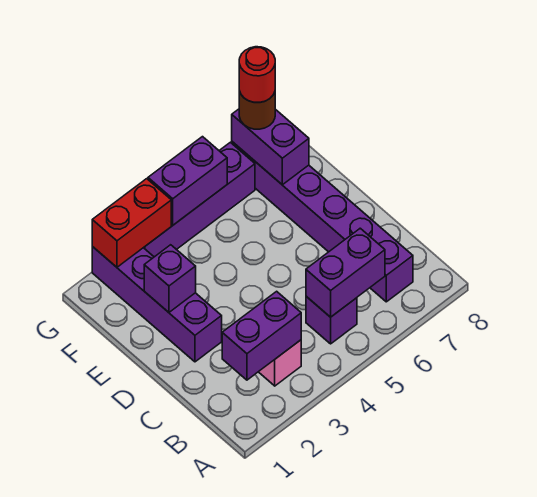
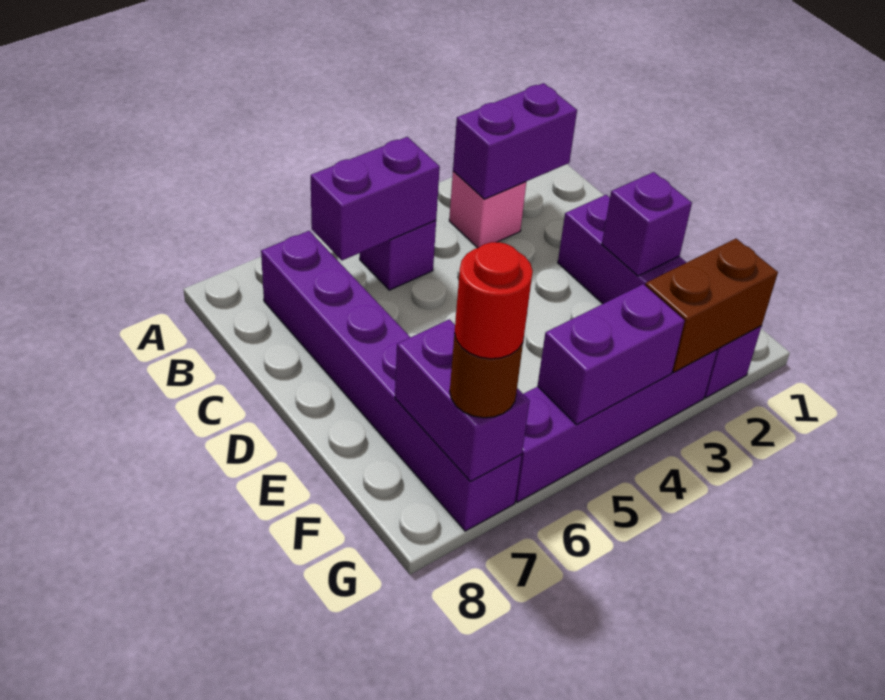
red brick G2:G3 level 2 -> brown brick G2:G3 level 2

